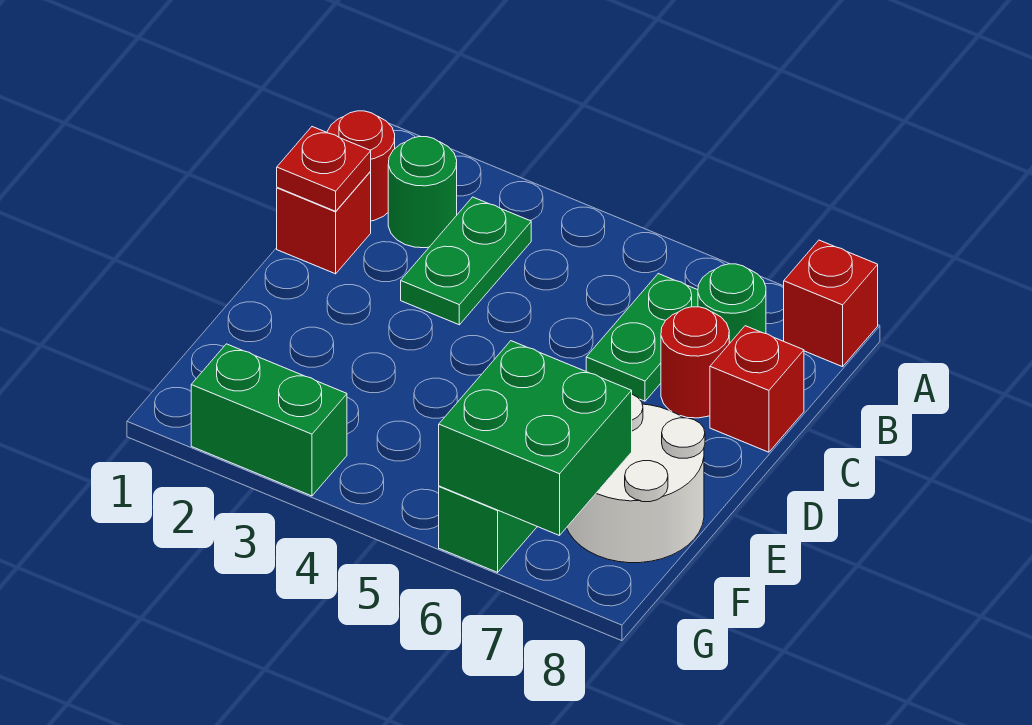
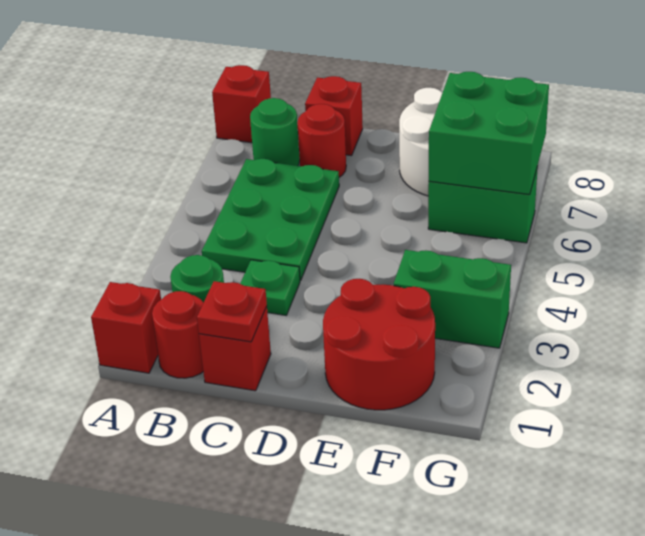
none -> red brick A1 level 1
green plate B3:C3 level 1 -> green plate C3 level 1
green plate B6:C6 level 1 -> green plate B4:C6 level 1
none -> red round brick E1:F2 level 1
green brick G2:G3 level 1 -> green brick F3:G3 level 1

